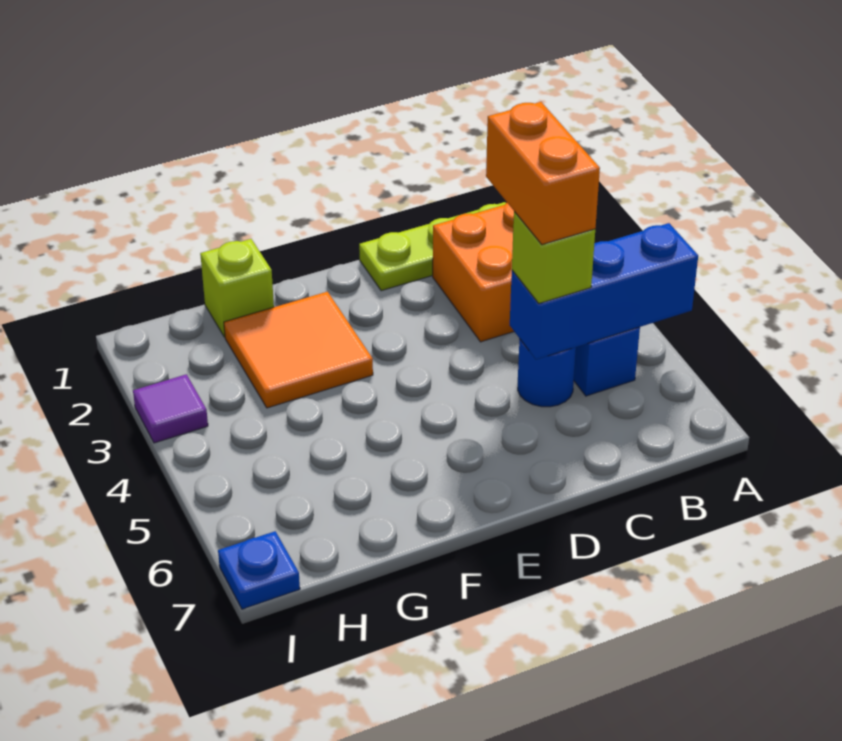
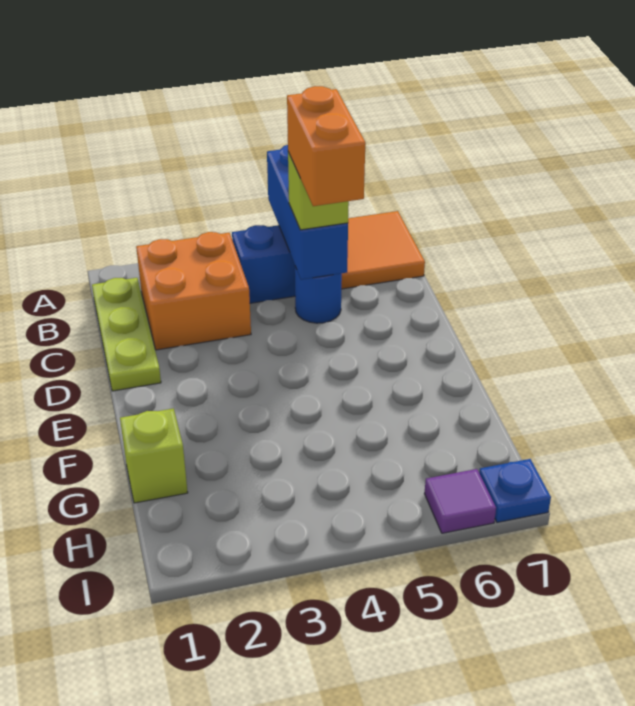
orange brick C4:C5 level 4 -> orange brick C5:D5 level 4
orange tile F2:G3 level 1 -> orange tile A6:B7 level 1
purple tile I3 level 1 -> purple tile I6 level 1

